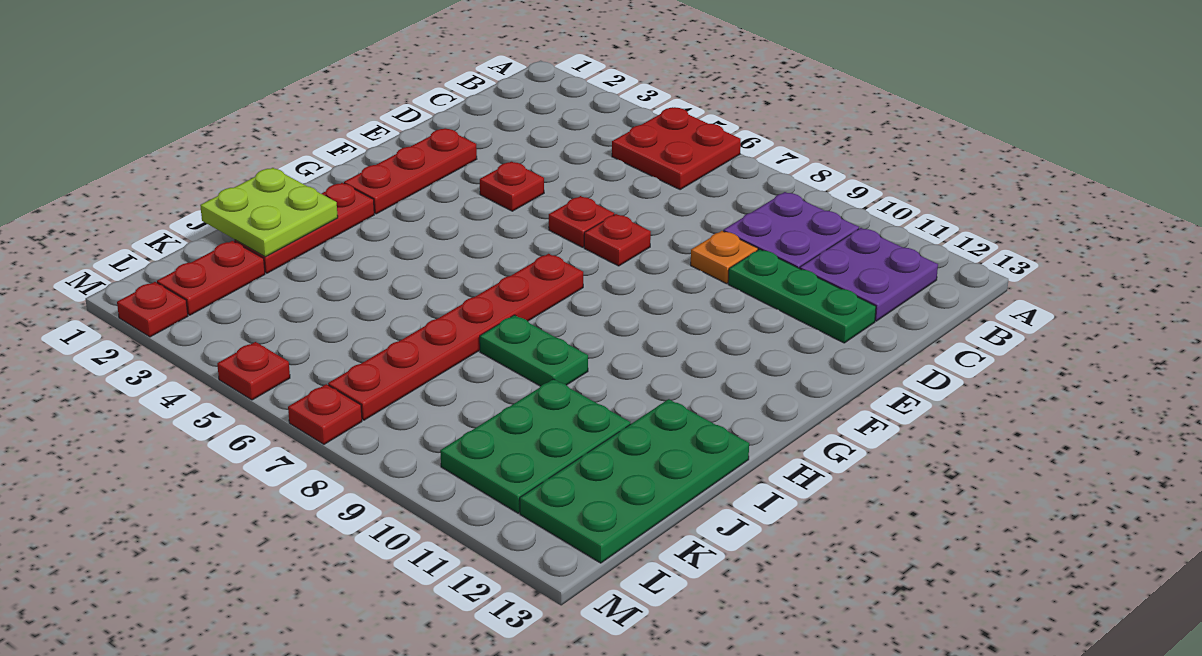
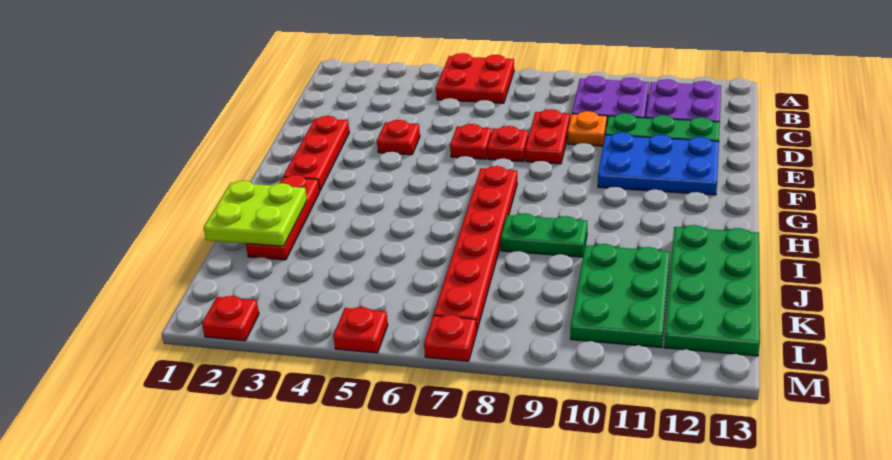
none -> blue plate E10:F12 level 1
red plate K2:L2 level 1 -> red plate D8:E8 level 1

